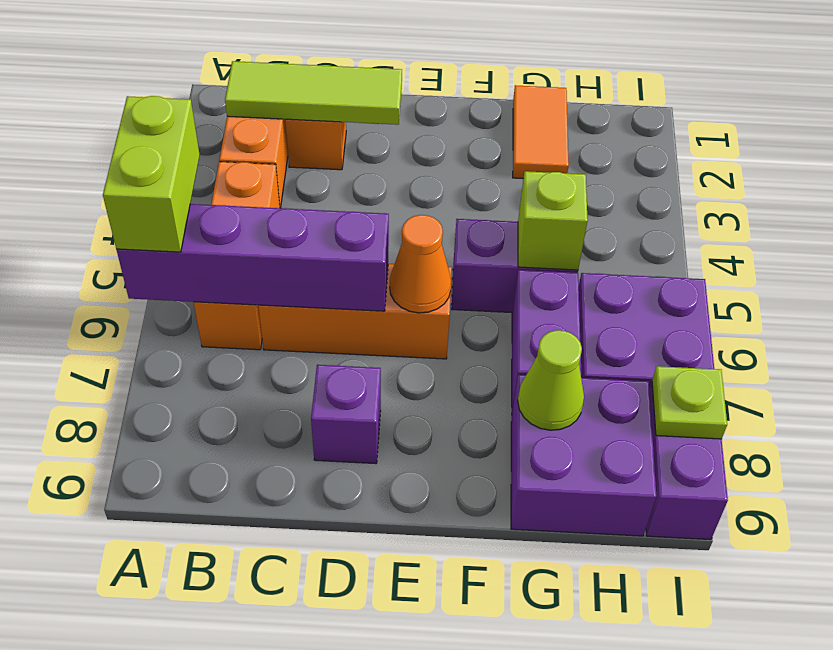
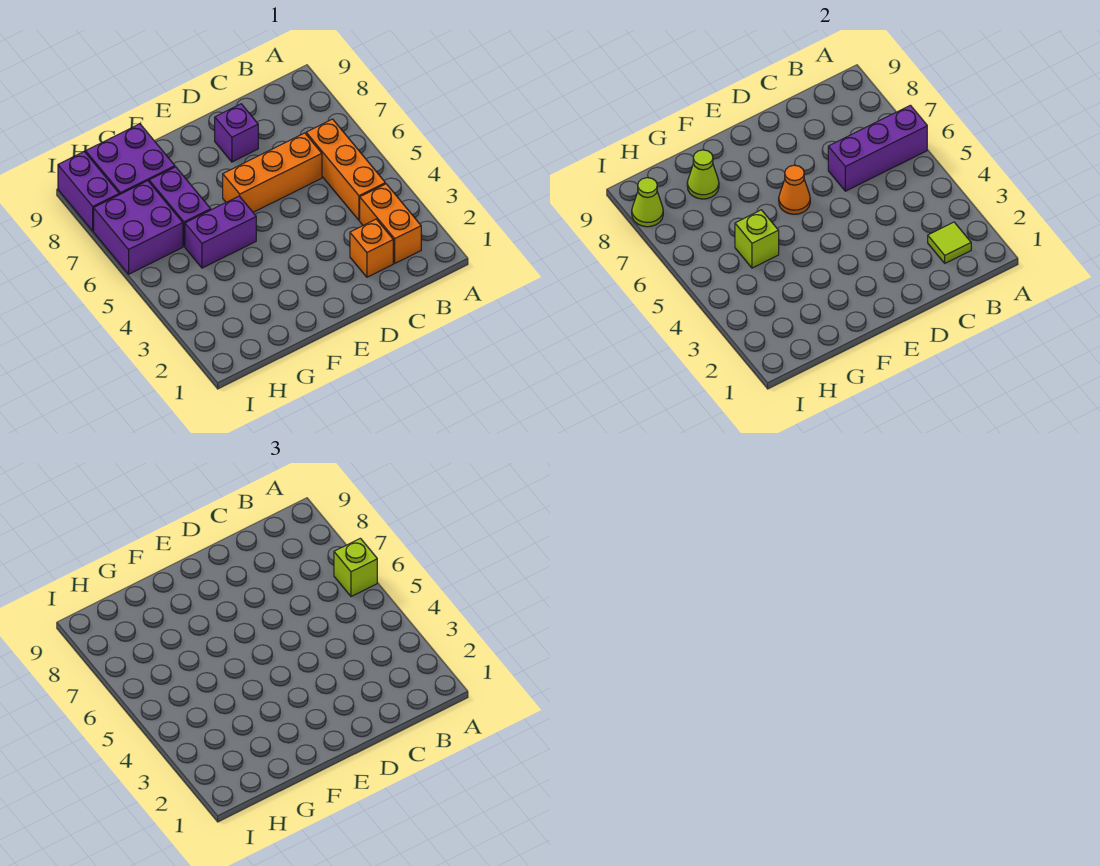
lime brick A5:A6 level 3 -> lime brick A6 level 3
purple brick A6:D6 level 2 -> purple brick A6:C6 level 2
lime tile B2:D2 level 2 -> lime tile B2 level 2
orange tile G1:G2 level 1 -> none
lime plate I8 level 2 -> lime cone I8 level 2

